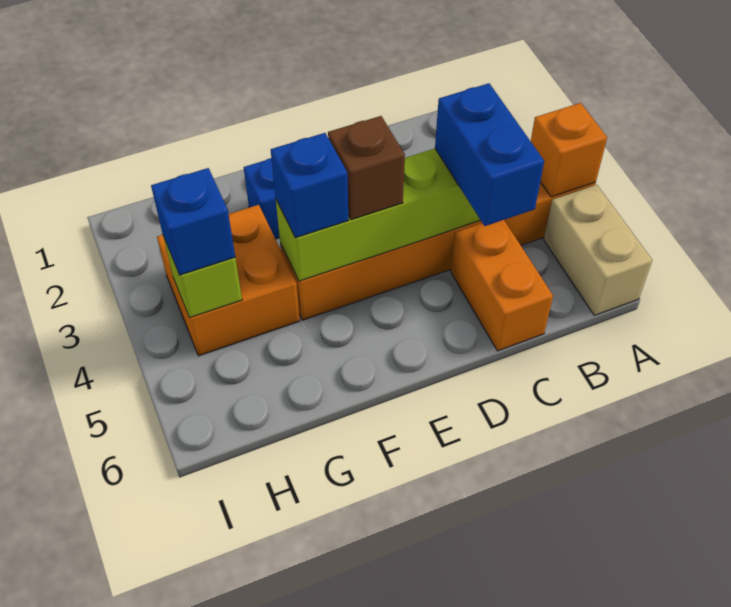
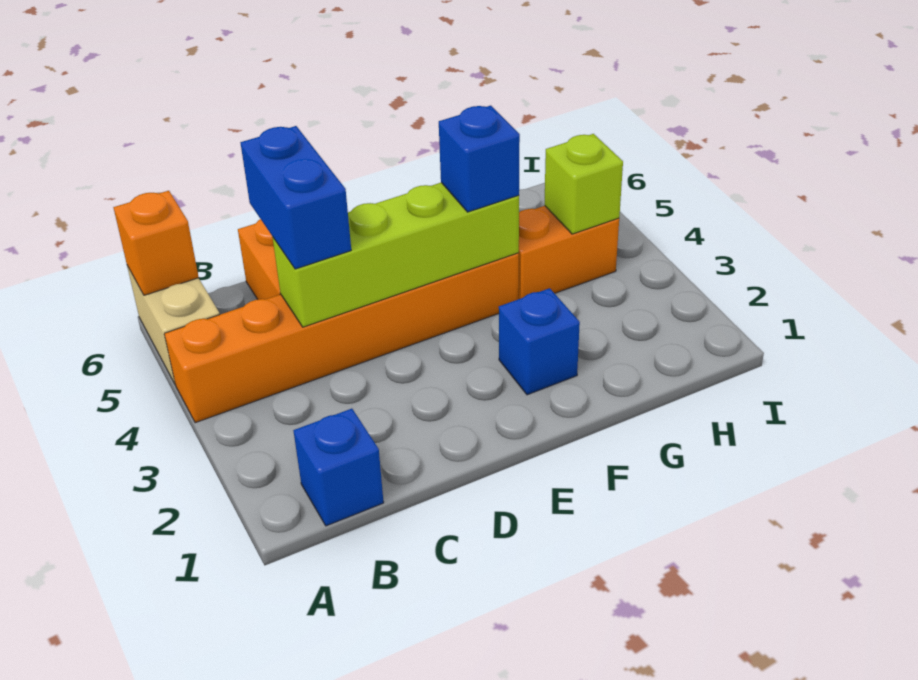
orange brick A4 level 2 -> orange brick A6 level 2
brown brick E4 level 3 -> none
orange brick G3:H4 level 1 -> orange brick G4:H4 level 1
blue brick H4 level 3 -> blue brick B1 level 1

